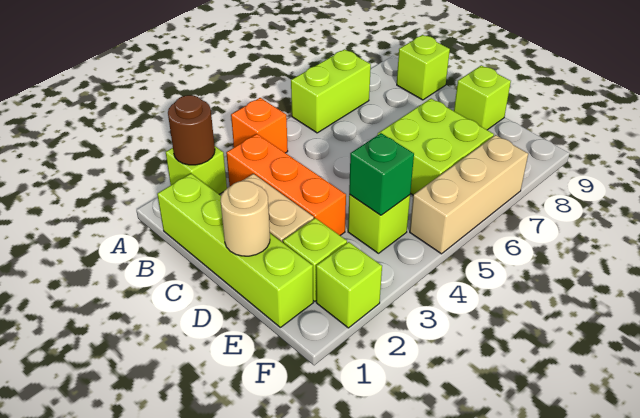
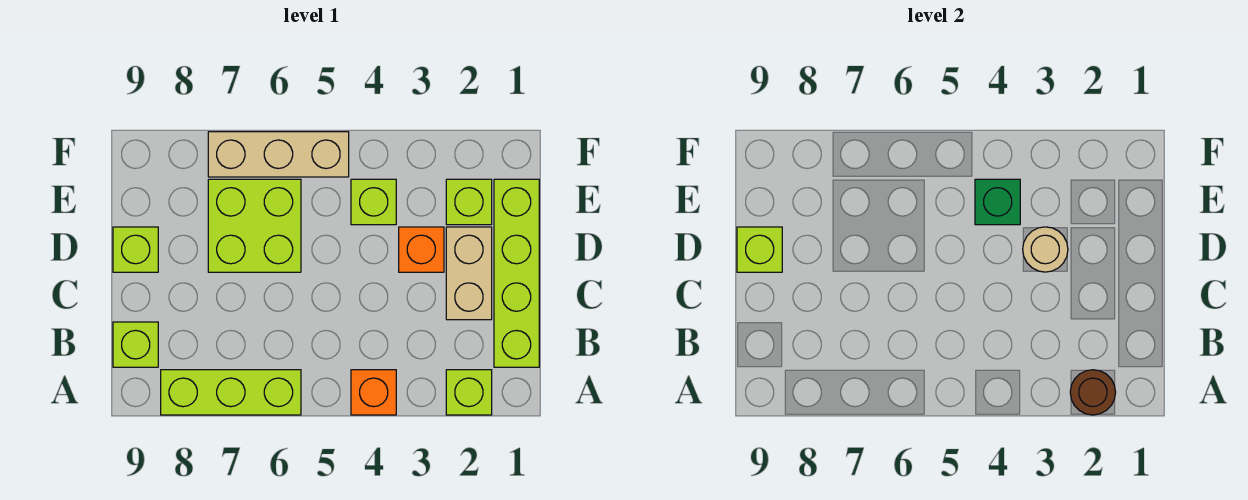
lime brick A6:A7 level 1 -> lime brick A6:A8 level 1
orange brick B3:D3 level 1 -> orange brick D3 level 1
tan round brick D1 level 2 -> tan round brick D3 level 2
lime brick F2 level 1 -> lime brick D9 level 2

